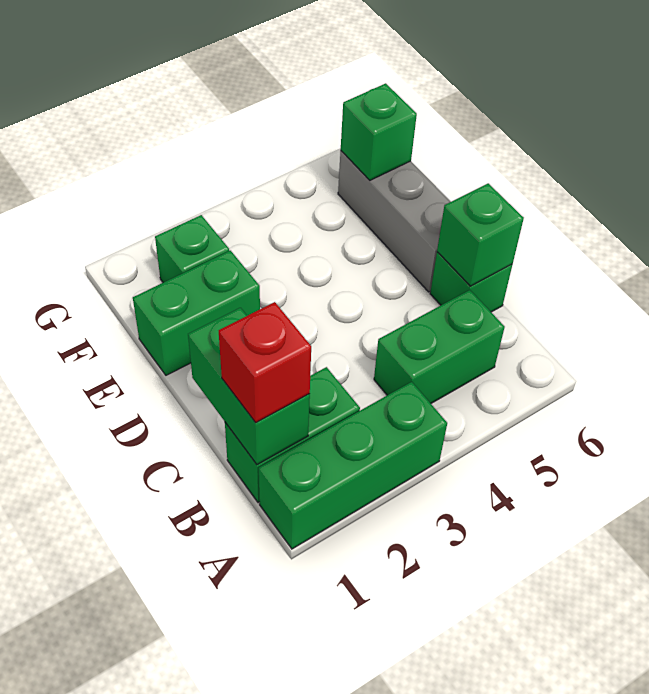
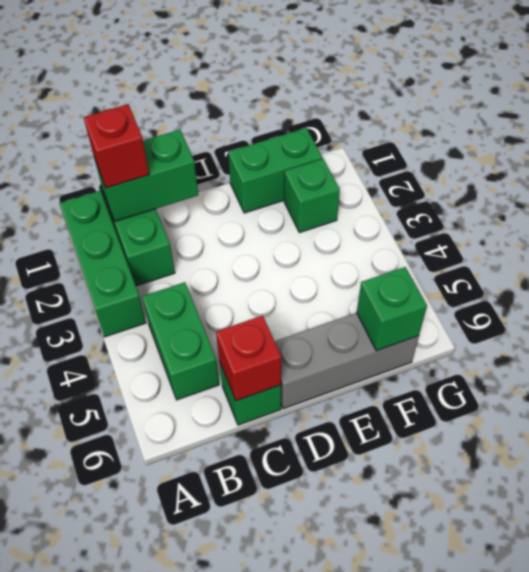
green brick C6 level 2 -> red brick C6 level 2
green brick E1:E2 level 1 -> green brick E1:F1 level 1

